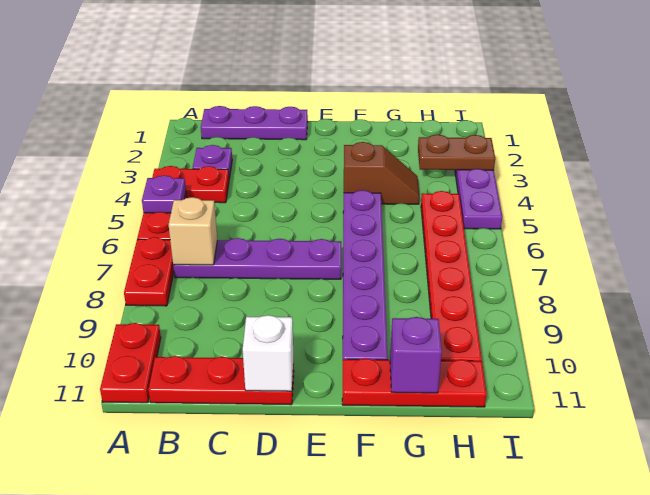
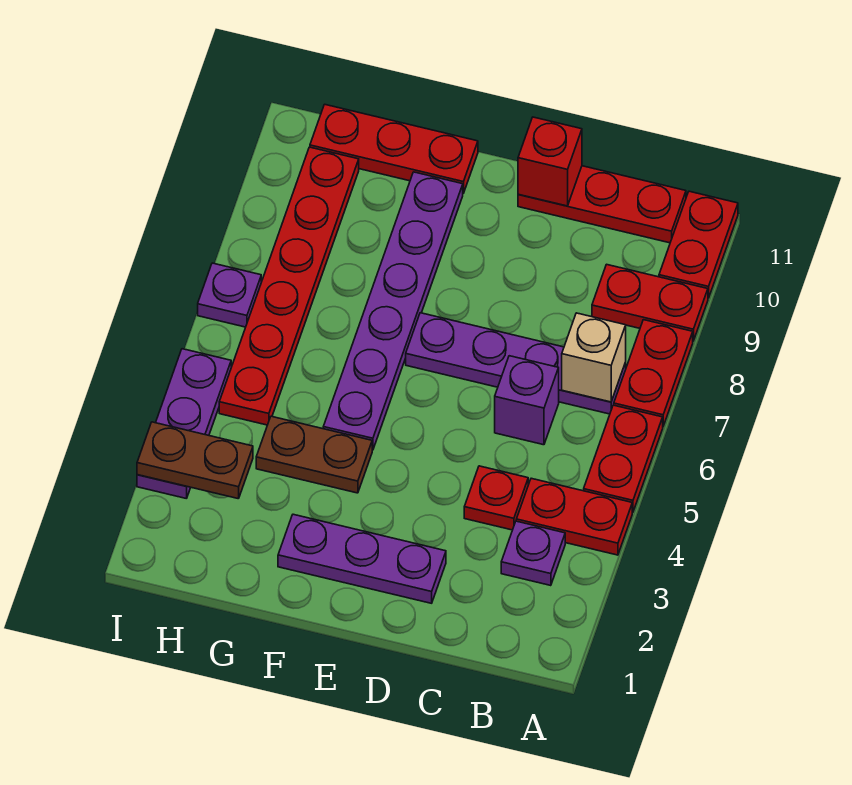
purple plate A5 level 2 -> purple plate I7 level 1
none -> red plate A9:B9 level 1
purple plate B1:D1 level 1 -> purple plate D2:F2 level 1
none -> red plate C4 level 1
white brick D11 level 2 -> red brick D11 level 2
brown slope F4:G4 level 1 top F -> brown plate F4:G4 level 1
purple brick G11 level 2 -> purple brick C6 level 1

